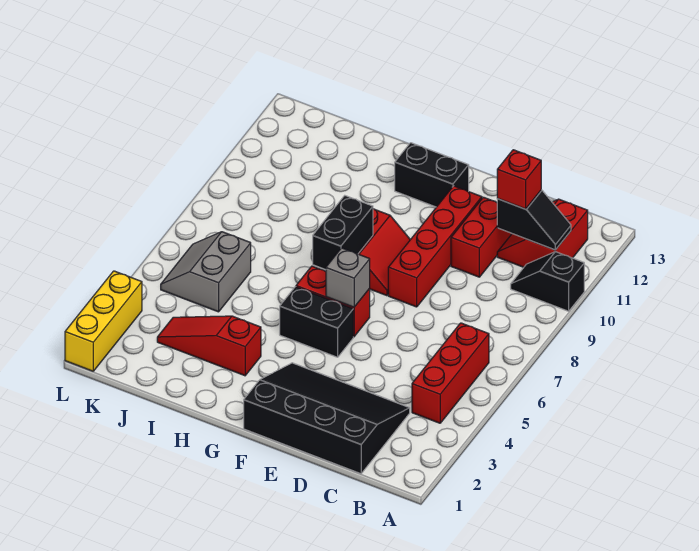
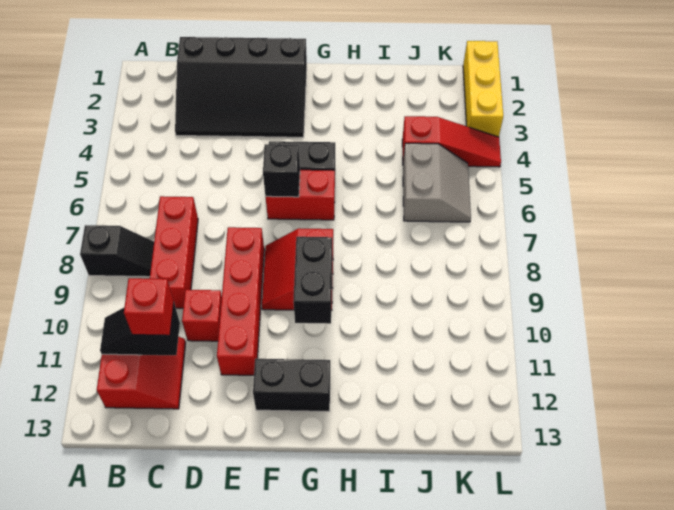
black slope A10:B10 level 1 top A -> black slope A8:B8 level 1 top A
red brick B4:B6 level 1 -> red brick C7:C9 level 1
red brick D10:D11 level 1 -> red brick D10 level 1
grey brick F6 level 2 -> black brick F6 level 2
black brick G7:G8 level 2 -> black brick G9:G10 level 2
red slope H3:J3 level 1 top H -> red slope J4:L4 level 1 top J

